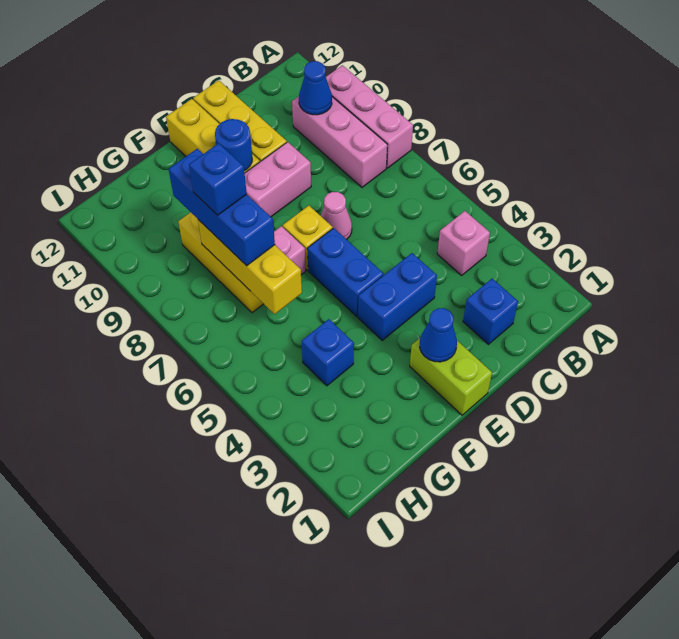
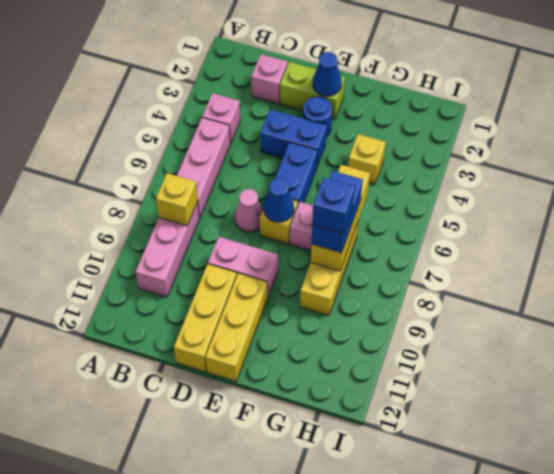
pink brick A8:A10 level 1 -> pink brick B5:B7 level 1
none -> yellow brick B8 level 2
blue cone B10 level 2 -> blue cone E7 level 2
blue brick C2 level 1 -> pink brick C2 level 1
lime brick E1:E2 level 1 -> lime brick D2:E2 level 1
blue round brick E10 level 2 -> blue round brick E3 level 1
blue brick G4 level 1 -> yellow brick G4 level 1
blue brick G7:G9 level 3 -> blue brick G7:G8 level 3

